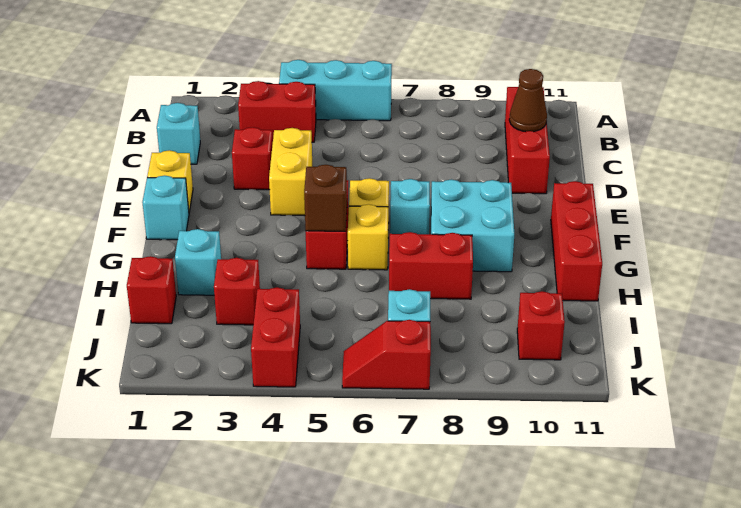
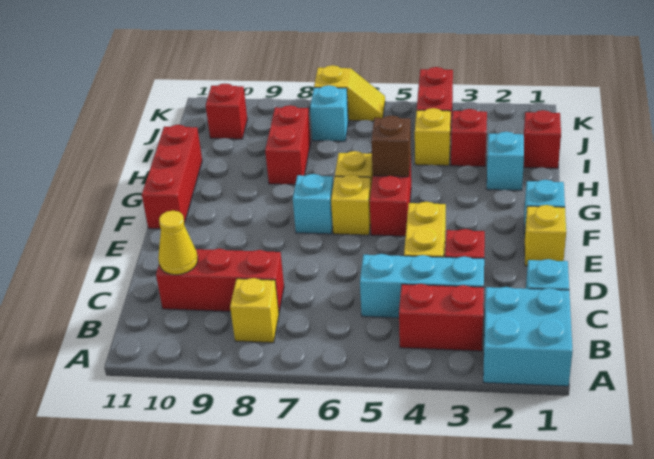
cyan brick A4:A6 level 1 -> cyan brick C3:C5 level 1
none -> yellow brick B8 level 1
red brick B10:D10 level 1 -> red brick C8:C10 level 1
brown cone C10 level 2 -> yellow cone C10 level 2
cyan brick F8:G9 level 1 -> cyan brick A1:B2 level 1
red brick H7:H8 level 1 -> red brick H8:I8 level 1
none -> yellow brick I4 level 1
red slope K6:K7 level 1 top 7 -> yellow slope K6:K7 level 1 top 7

